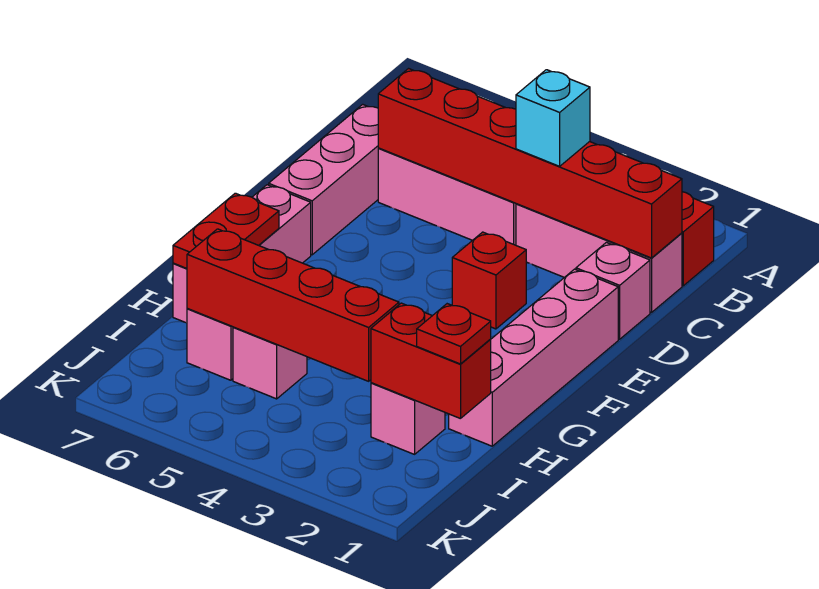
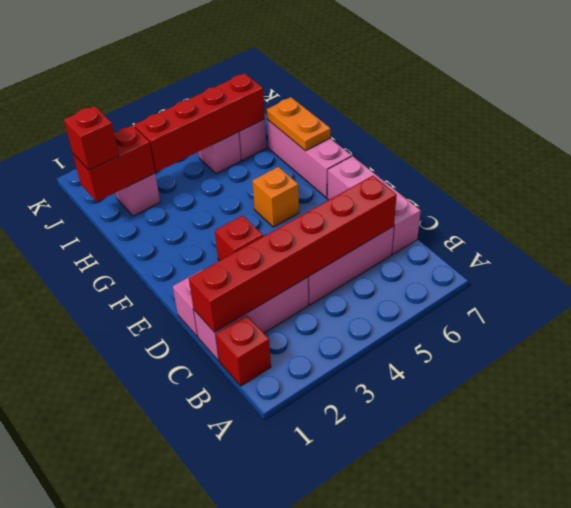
cyan brick C3 level 3 -> none
pink brick E1:H1 level 1 -> none
none -> orange brick F5 level 1
red plate G7:H7 level 2 -> orange plate G7:H7 level 2
red plate I1 level 3 -> red brick I1 level 3

